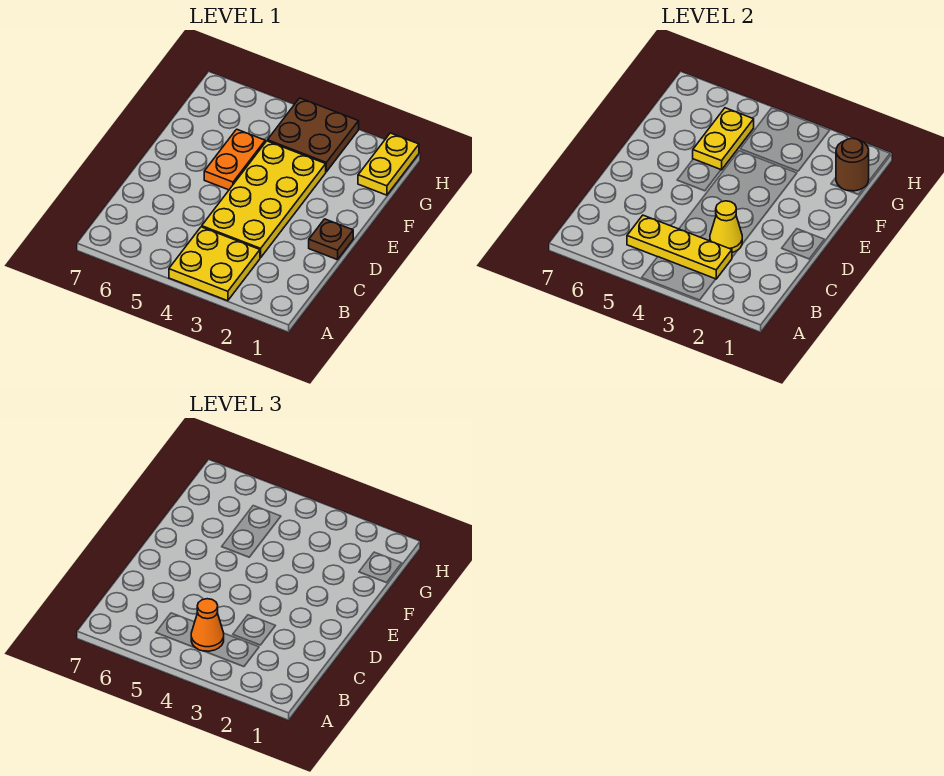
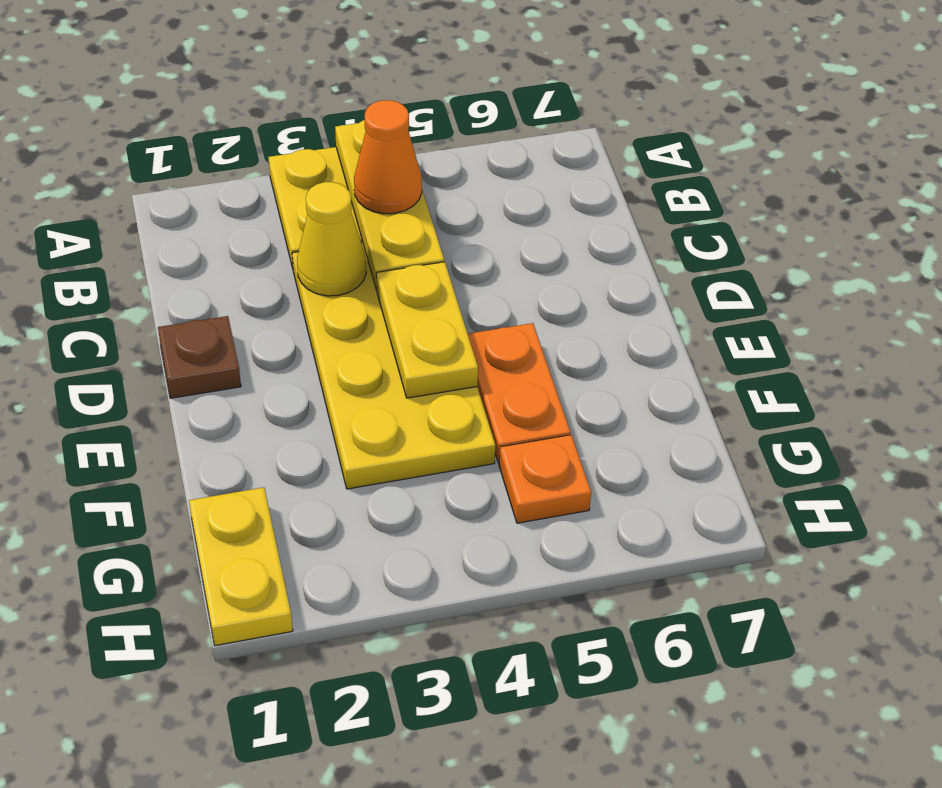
yellow plate B3:B5 level 2 -> yellow plate A4:C4 level 2
yellow plate F5:G5 level 2 -> yellow plate D4:E4 level 2
brown round brick G1 level 2 -> none
brown plate G3:H4 level 1 -> none
none -> orange plate G5 level 1

